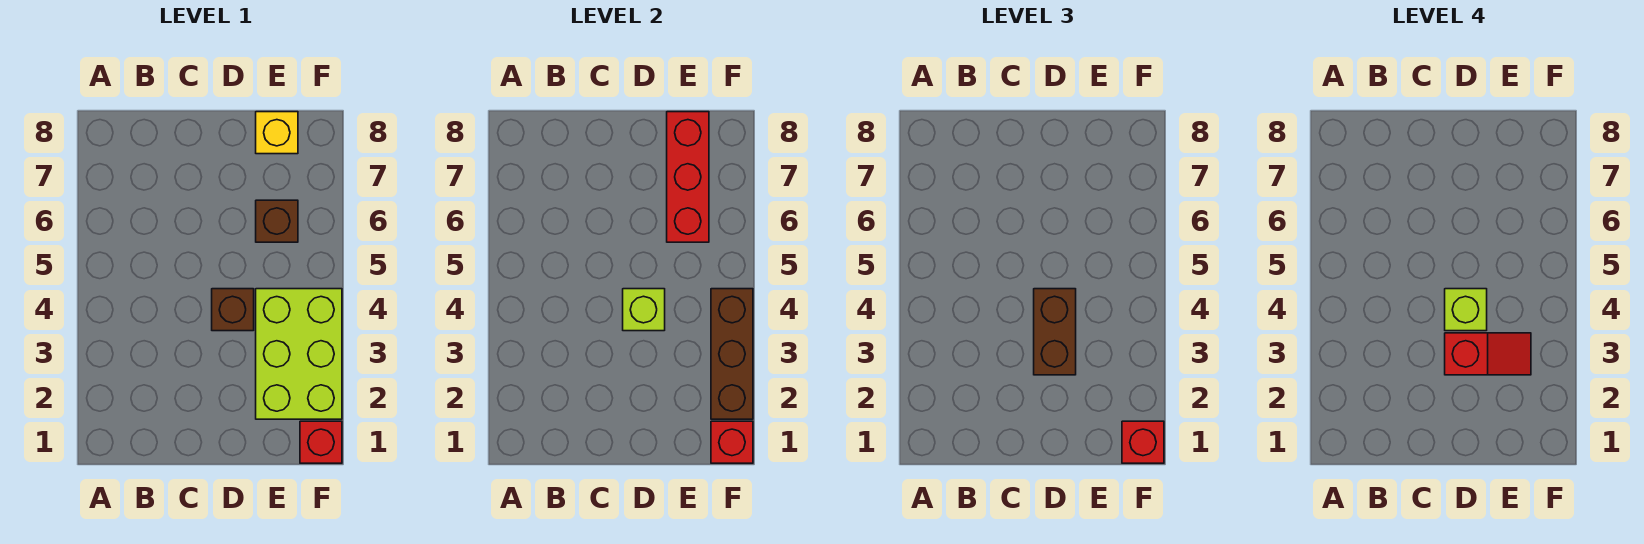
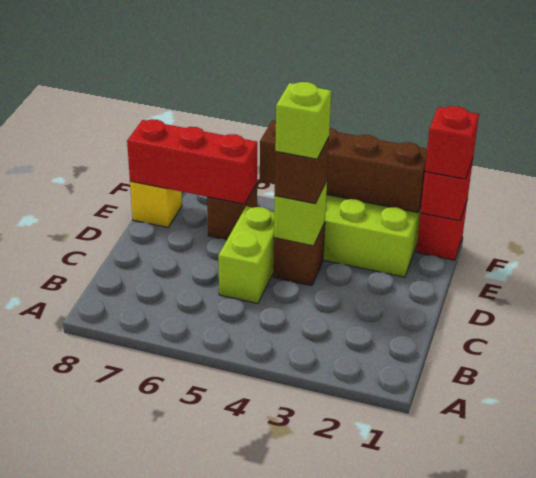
none -> lime brick C5:D5 level 1
brown brick D3:D4 level 3 -> brown brick D4 level 3
red slope D3:E3 level 4 top D -> none
brown brick F2:F4 level 2 -> brown brick F2:F5 level 2

